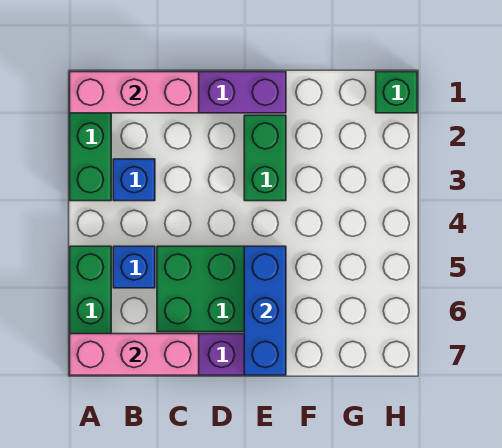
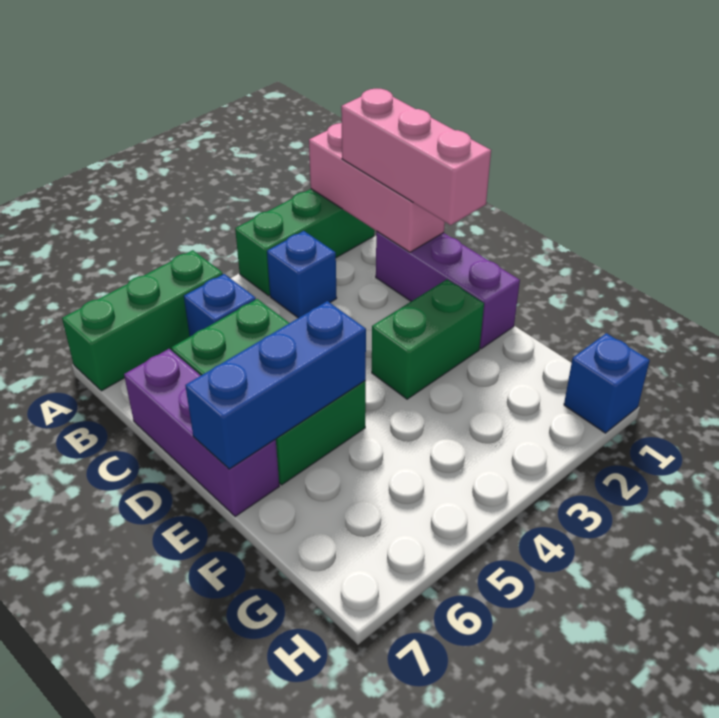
pink brick A7:C7 level 2 -> pink brick B1:D1 level 3
green brick H1 level 1 -> blue brick H1 level 1

